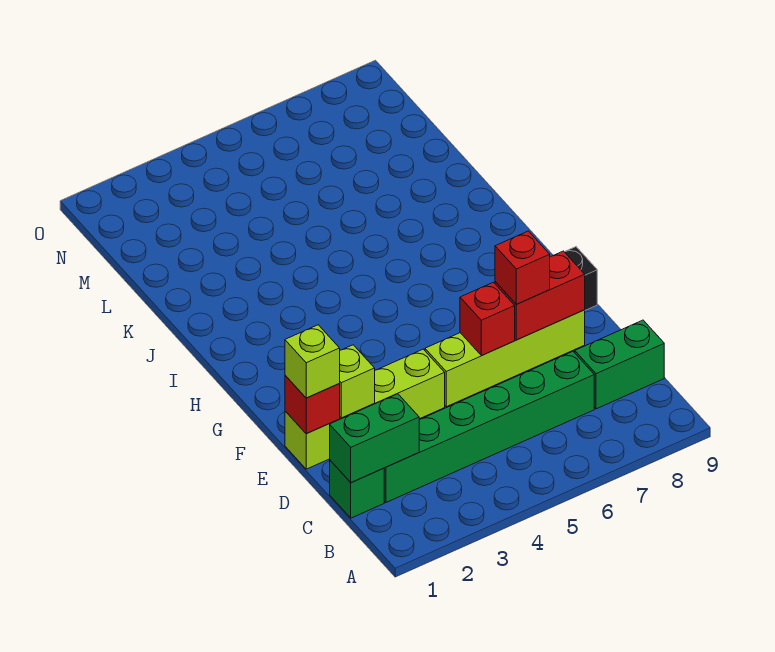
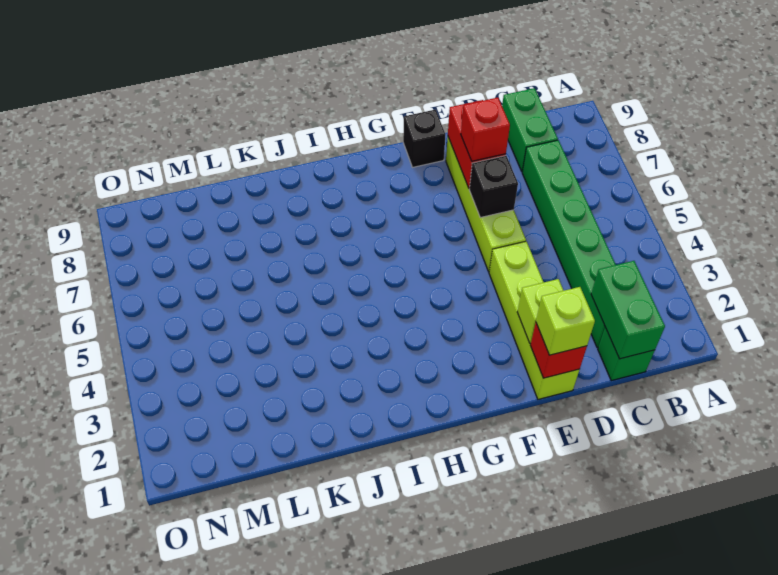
red brick E6 level 2 -> black brick E6 level 2

